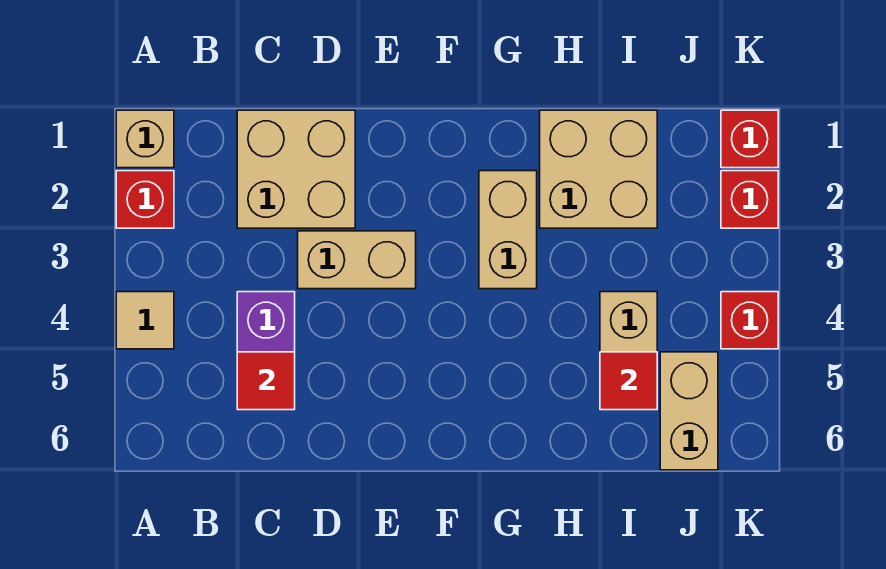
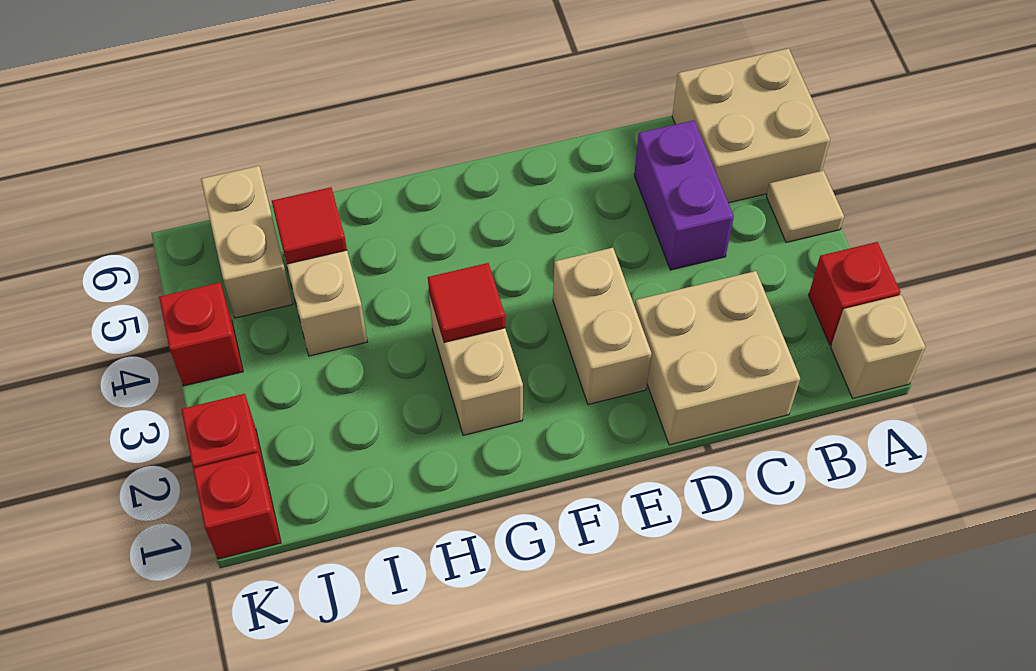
red tile C5 level 2 -> red tile G3 level 2
tan brick D3:E3 level 1 -> tan brick E2:E3 level 1
tan brick H1:I2 level 1 -> tan brick A5:B6 level 1

